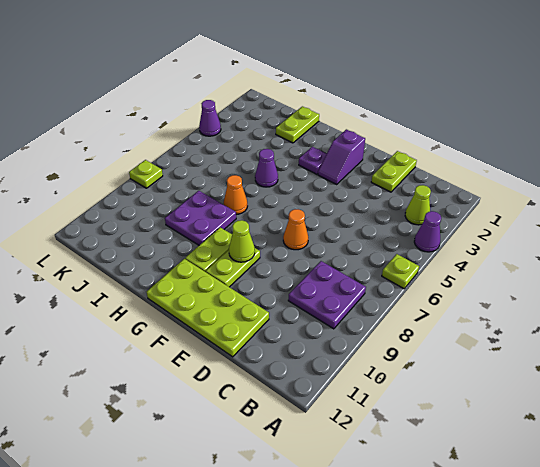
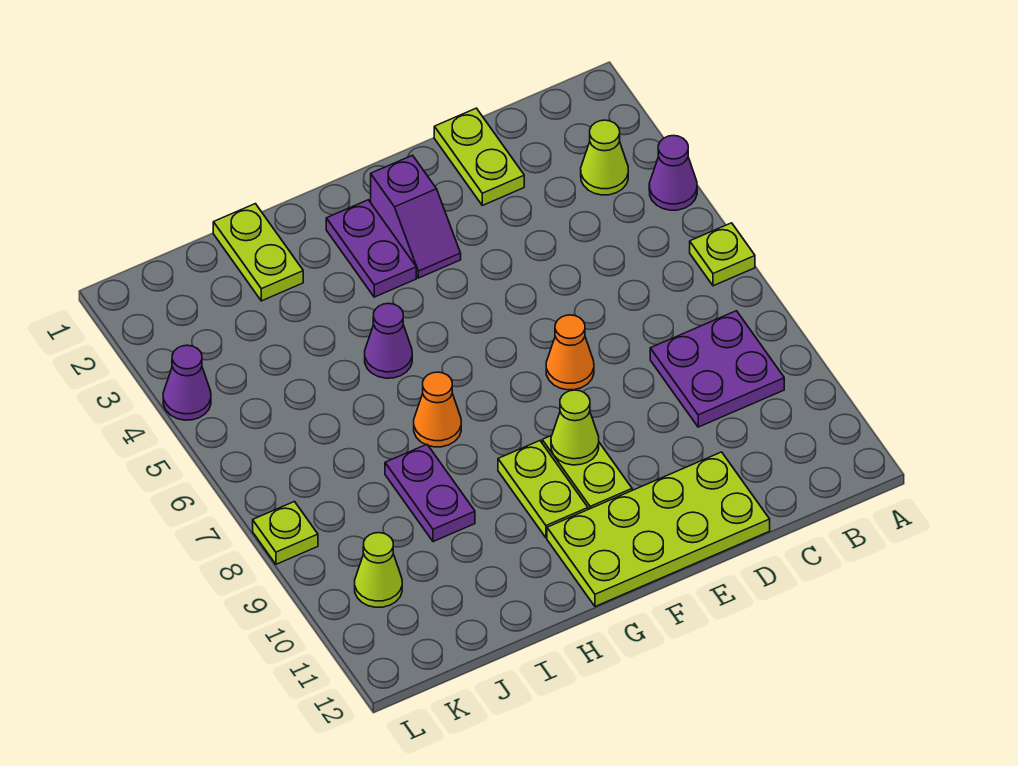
purple plate G3 level 1 -> purple plate G2:G3 level 1
purple plate H8:I9 level 1 -> purple plate I8:I9 level 1
none -> lime cone K10 level 1

